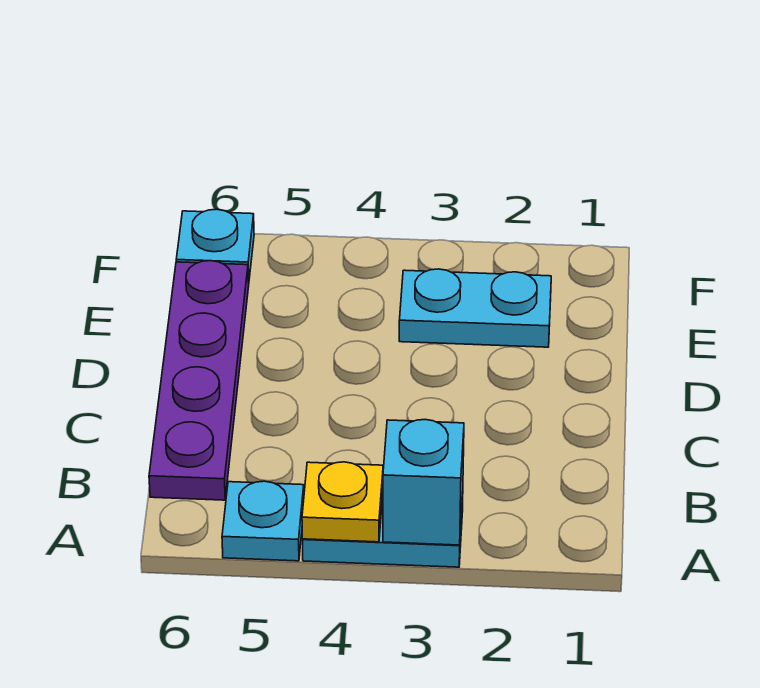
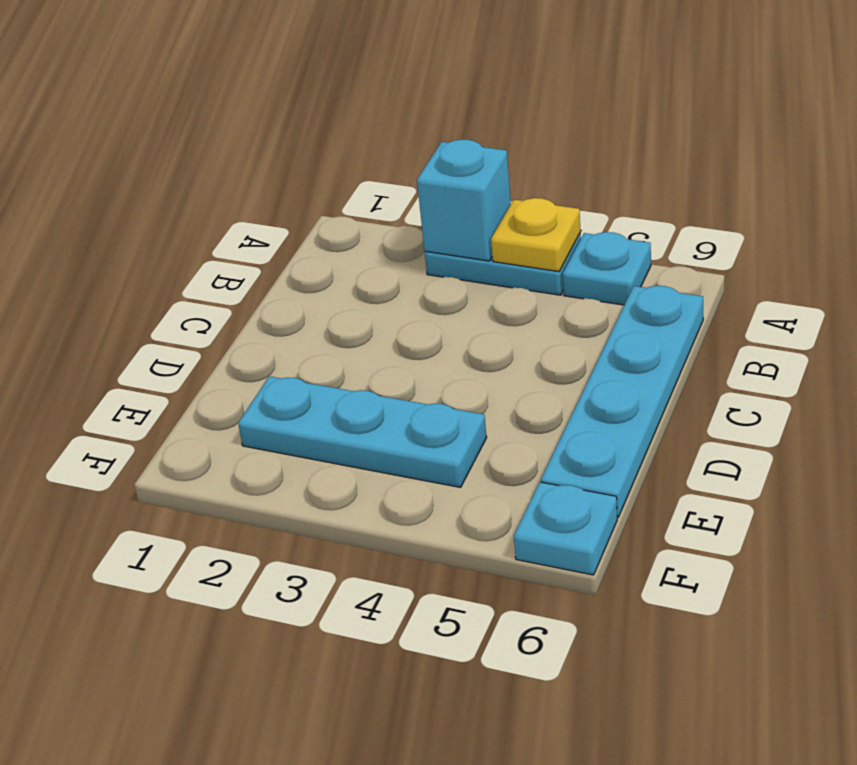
purple plate B6:E6 level 1 -> cyan plate B6:E6 level 1
cyan plate E2:E3 level 1 -> cyan plate E2:E4 level 1

